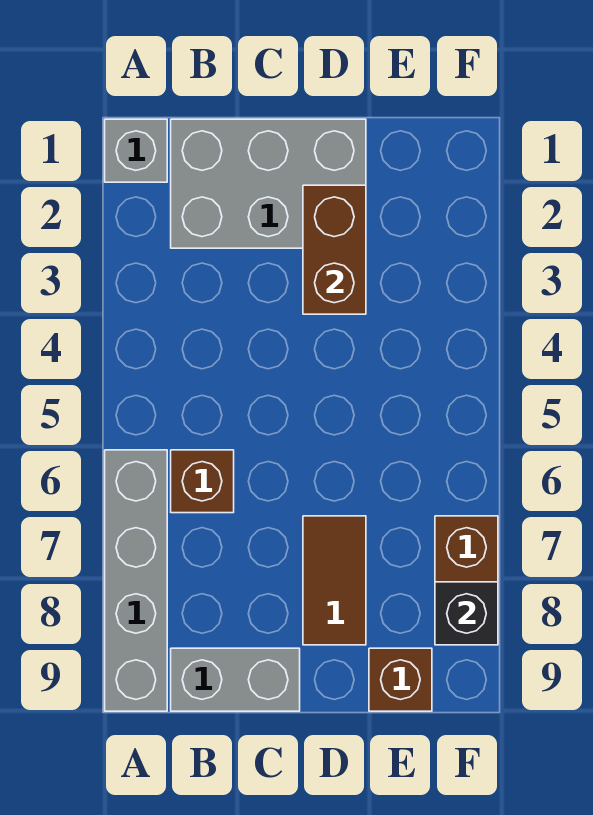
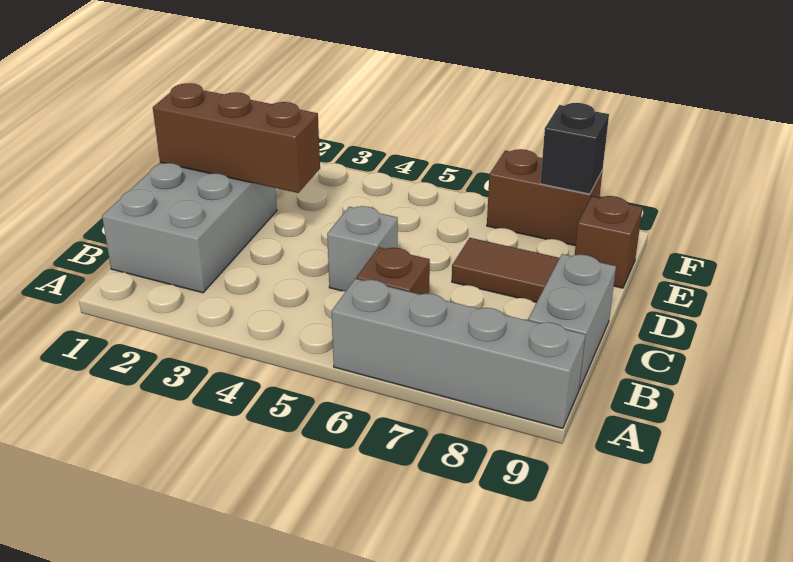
grey brick A1 level 1 -> grey brick C5 level 1
brown brick D2:D3 level 2 -> brown brick D1:D3 level 2

